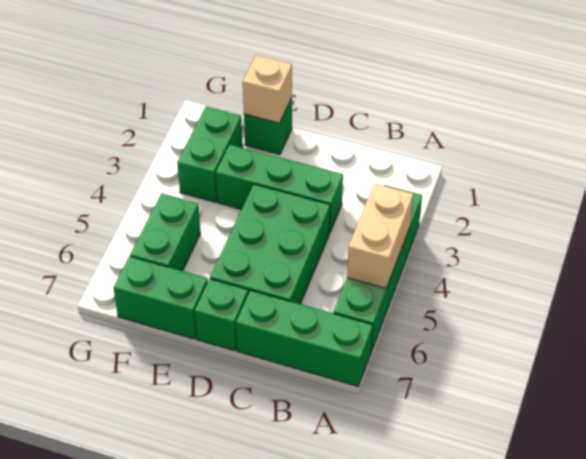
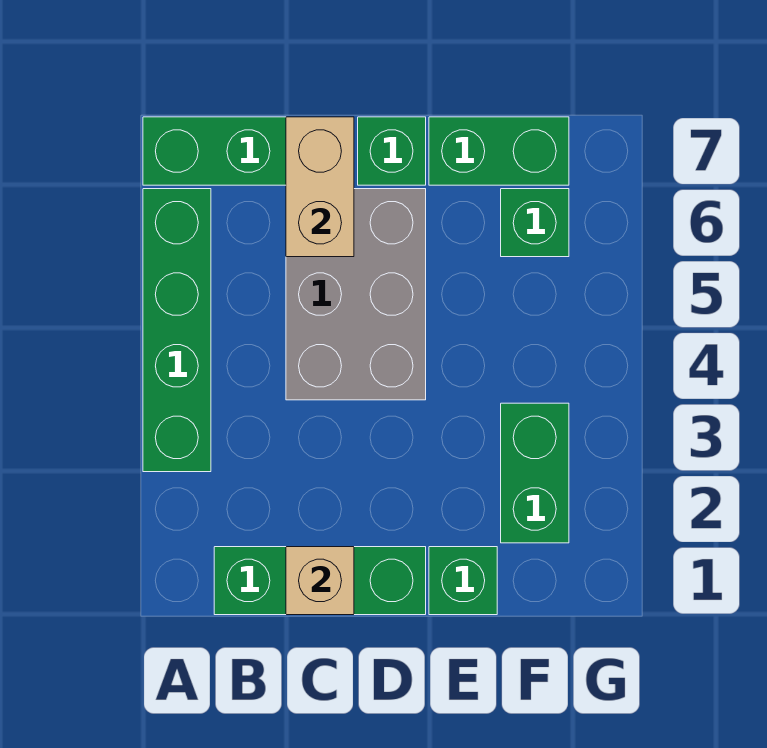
tan brick A4:A5 level 2 -> tan brick C6:C7 level 2
green brick C3:E3 level 1 -> green brick B1:D1 level 1
green brick C4:D6 level 1 -> grey brick C4:D6 level 1
tan brick E1 level 2 -> tan brick C1 level 2
green brick F5:F6 level 1 -> green brick F6 level 1

